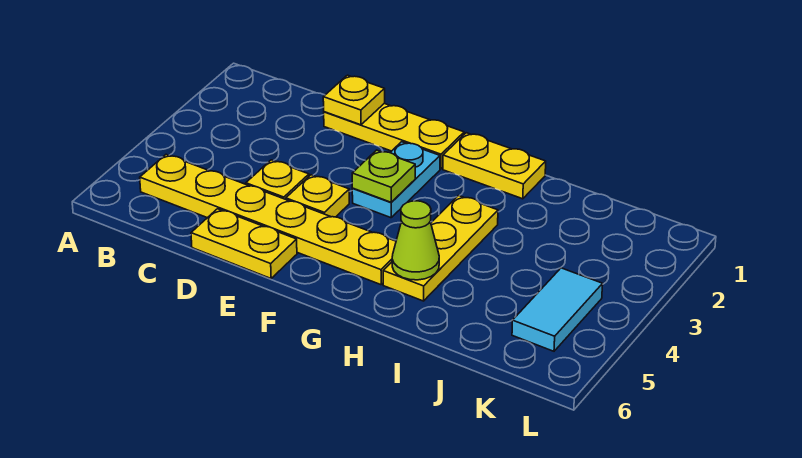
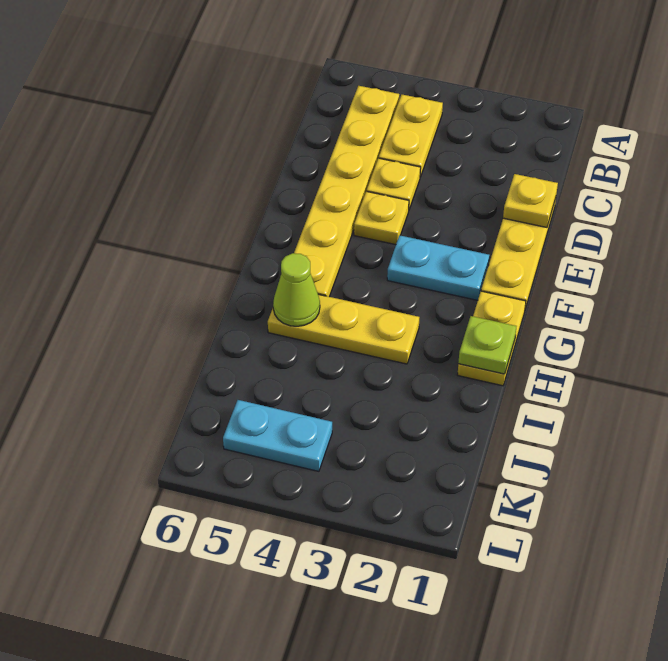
yellow plate D6:E6 level 1 -> yellow plate B4:C4 level 1
lime plate F3 level 2 -> lime plate H1 level 2
cyan tile K4:K5 level 1 -> cyan plate K4:K5 level 1

